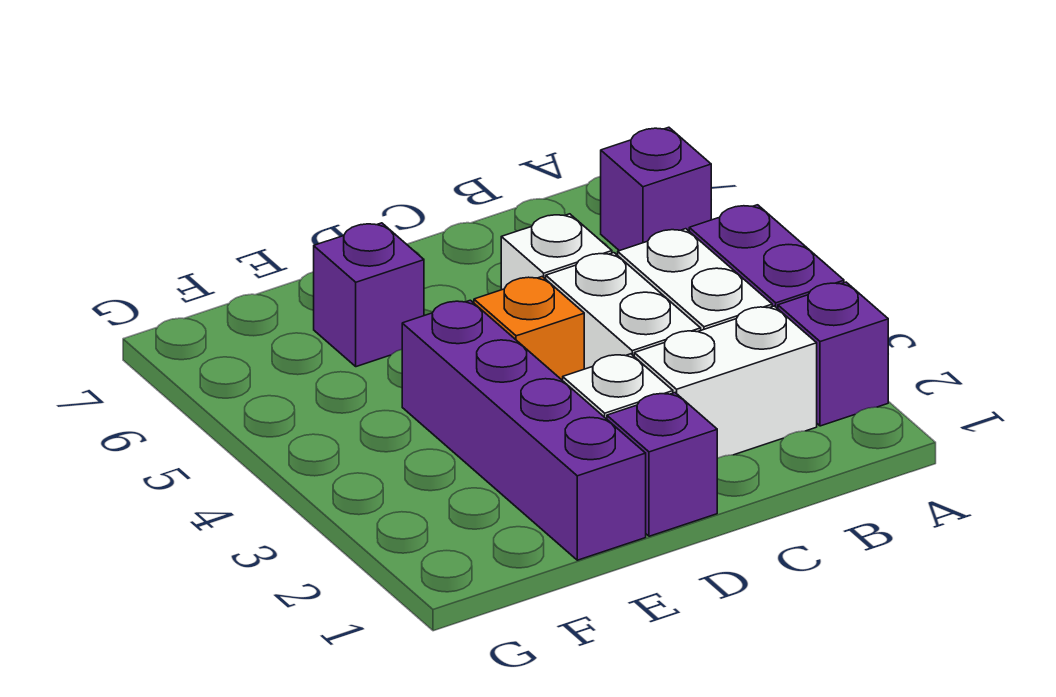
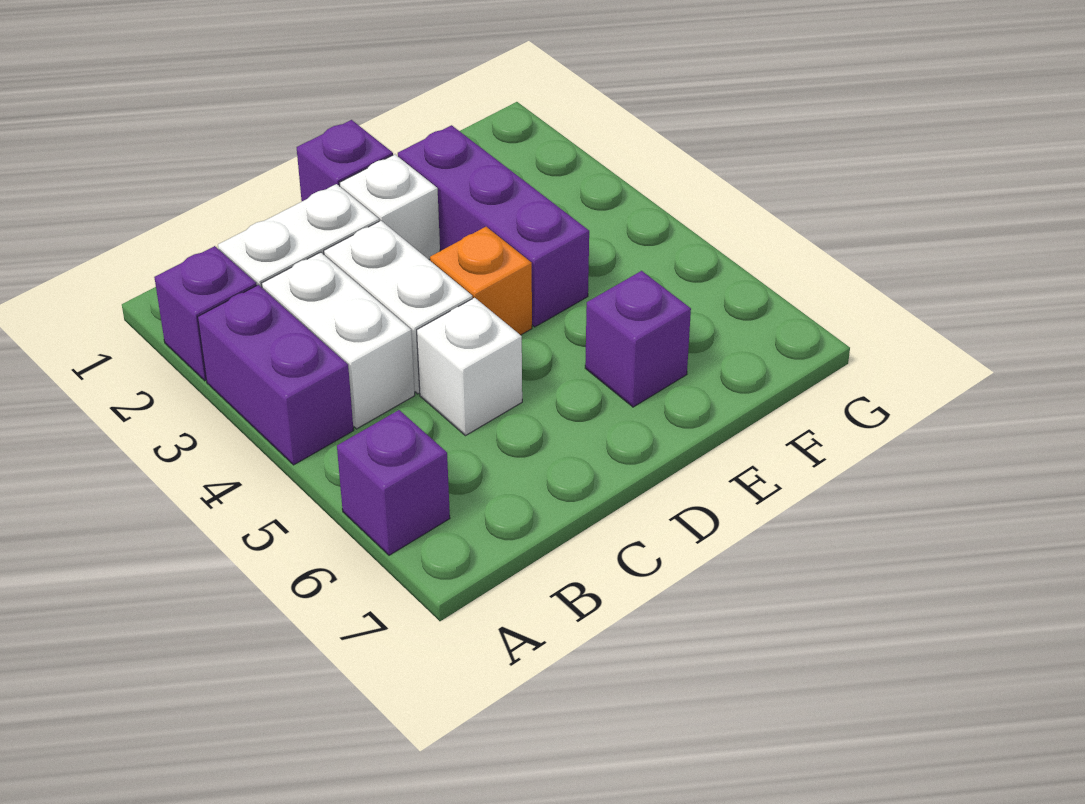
purple brick E1:E4 level 1 -> purple brick E2:E4 level 1

